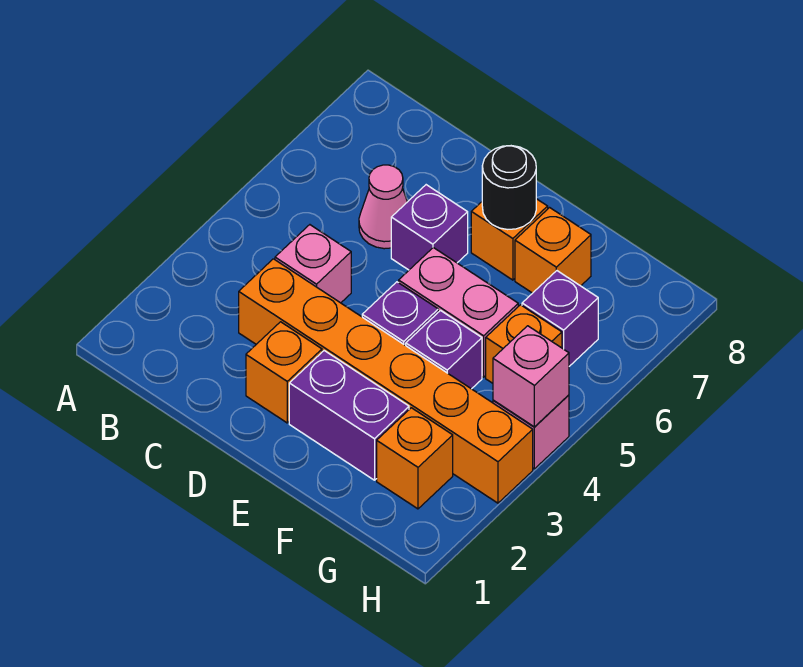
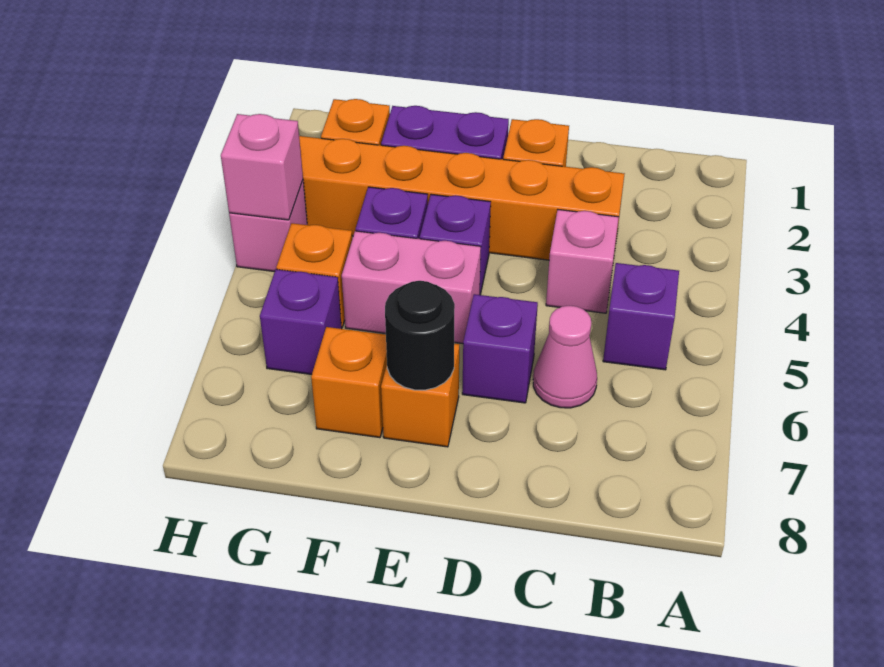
none -> purple brick B5 level 1

